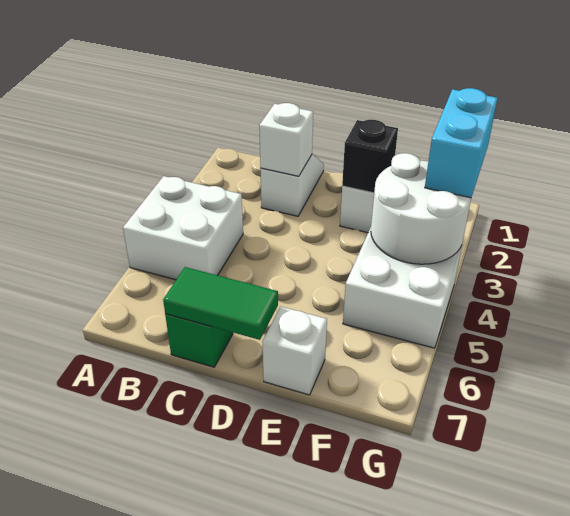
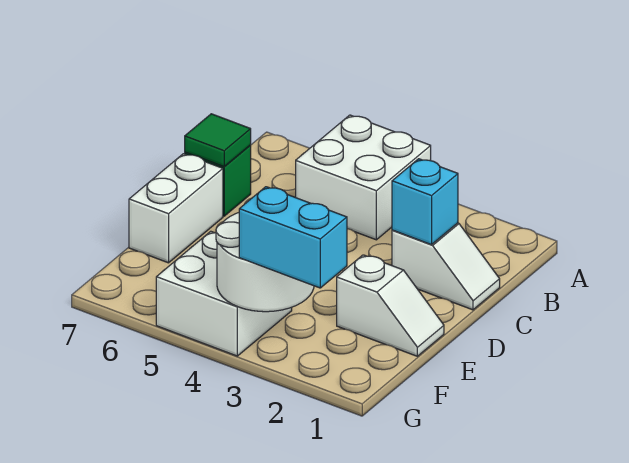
white brick C2 level 2 -> cyan brick C2 level 2
green tile C7:D7 level 2 -> green tile C7 level 2
black brick E2 level 2 -> none
white brick E7 level 1 -> white brick D7:E7 level 1

